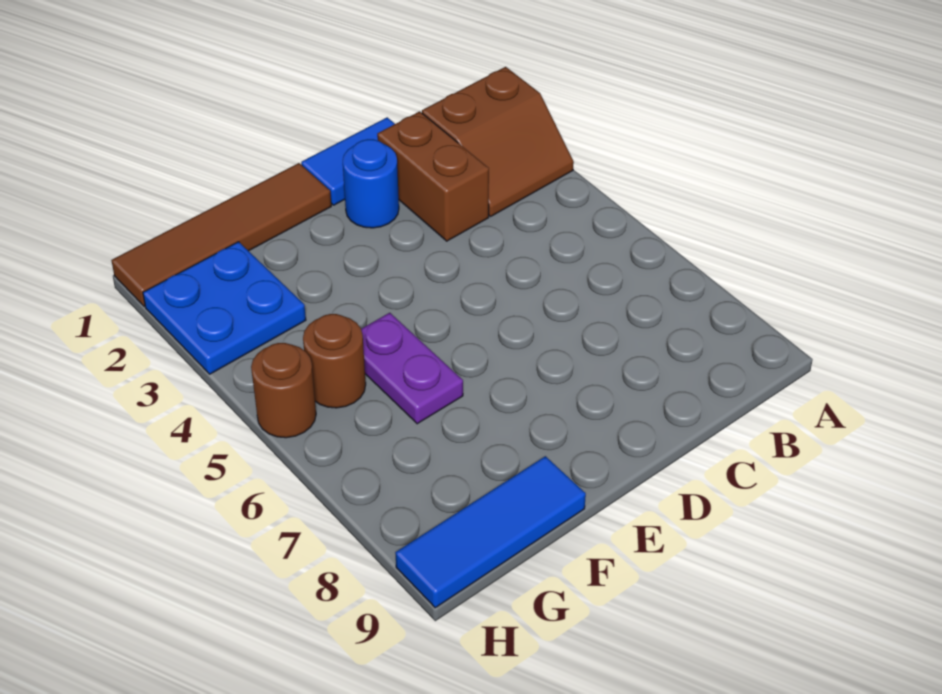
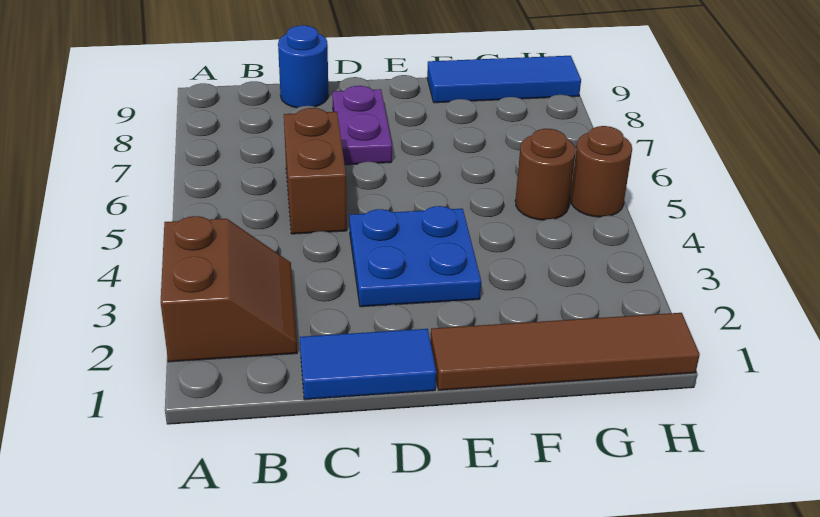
brown slope A2:B3 level 1 top 2 -> brown slope A2:B3 level 1 top A
brown brick C2:C3 level 1 -> brown brick C5:C6 level 1
blue round brick D2 level 1 -> blue round brick C9 level 1
purple plate F5:F6 level 1 -> purple plate D7:D8 level 1
blue plate G2:H3 level 1 -> blue plate D3:E4 level 1

